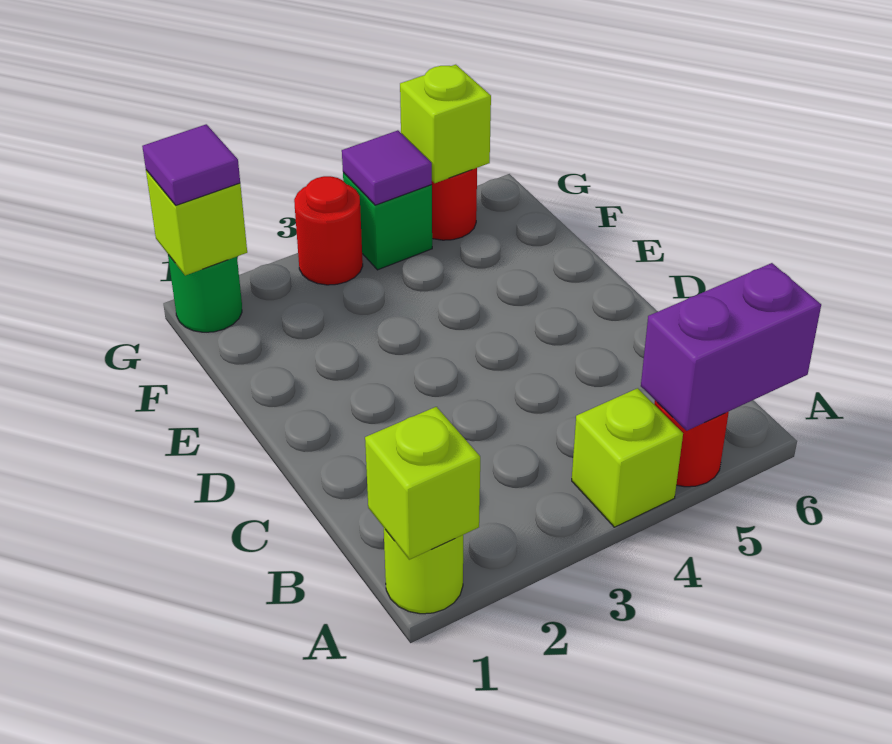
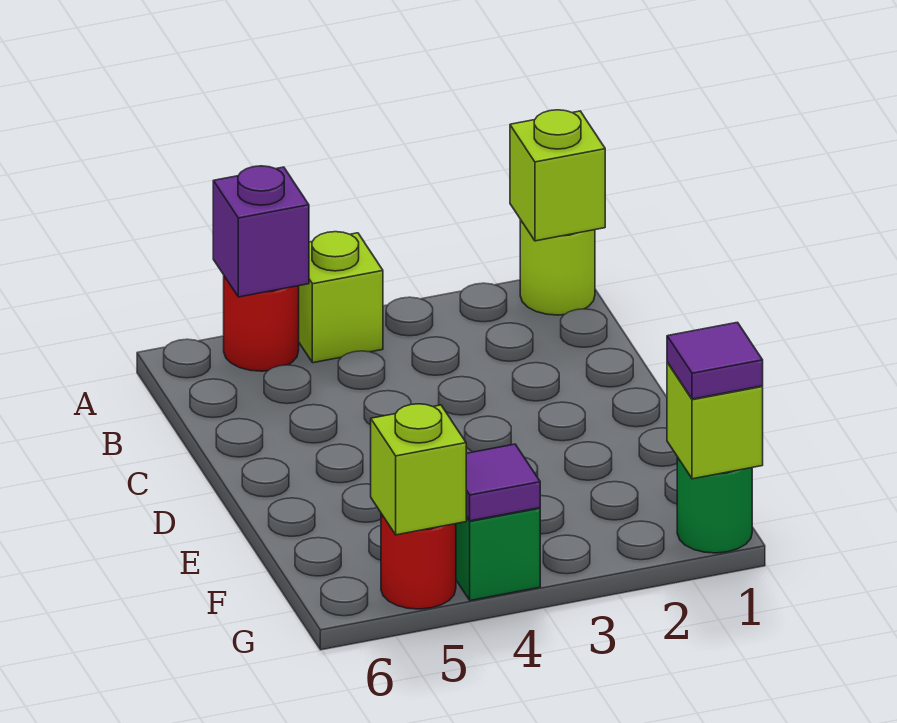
purple brick A5:A6 level 2 -> purple brick A5 level 2
red round brick G3 level 1 -> none

